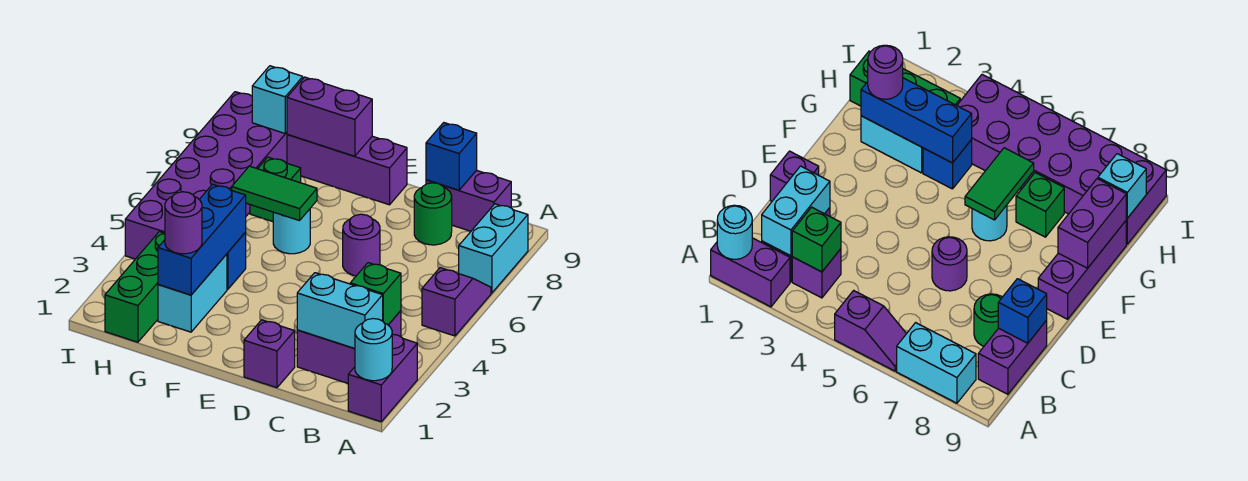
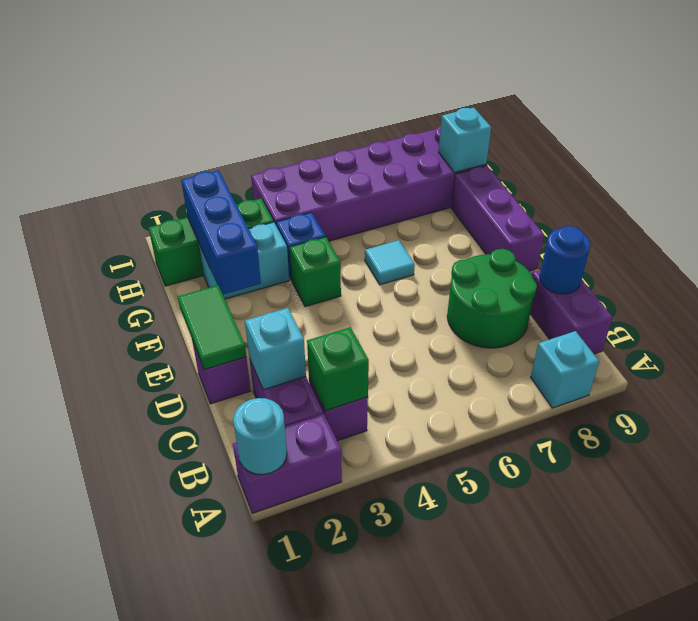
purple slope A5:A6 level 1 top 5 -> none
cyan brick A7:A8 level 1 -> cyan brick A8 level 1
cyan brick B2:C2 level 2 -> cyan brick C2 level 2
green round brick C8 level 1 -> green round brick C7:D8 level 1
blue brick C9 level 2 -> blue round brick C9 level 2
purple round brick D6 level 1 -> none
cyan round brick F6 level 1 -> cyan tile F6 level 1
green tile F6:G6 level 2 -> green tile D1:E1 level 2
purple brick F9:G9 level 2 -> none
blue brick G2:G4 level 2 -> blue brick F2:H2 level 2
purple round brick G2 level 3 -> none
green brick G7 level 1 -> green brick F4 level 1

